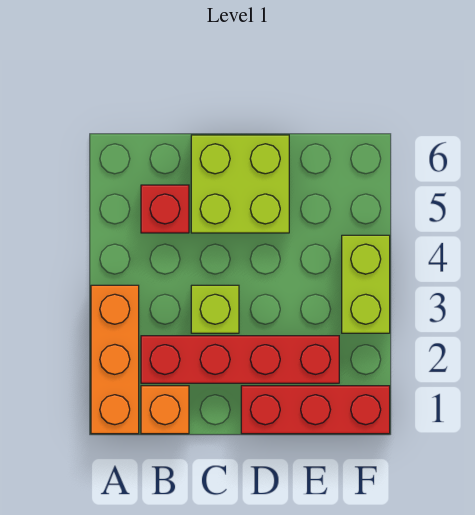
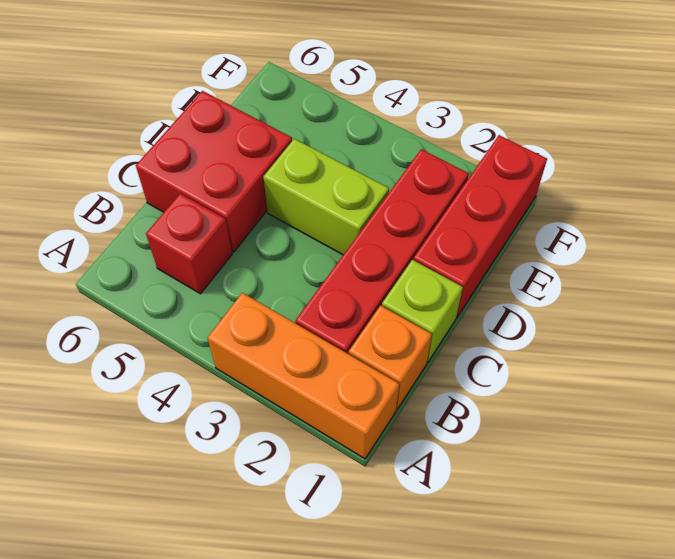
lime brick C3 level 1 -> lime brick C1 level 1
lime brick C5:D6 level 1 -> red brick C5:D6 level 1
lime brick F3:F4 level 1 -> lime brick D3:D4 level 1

